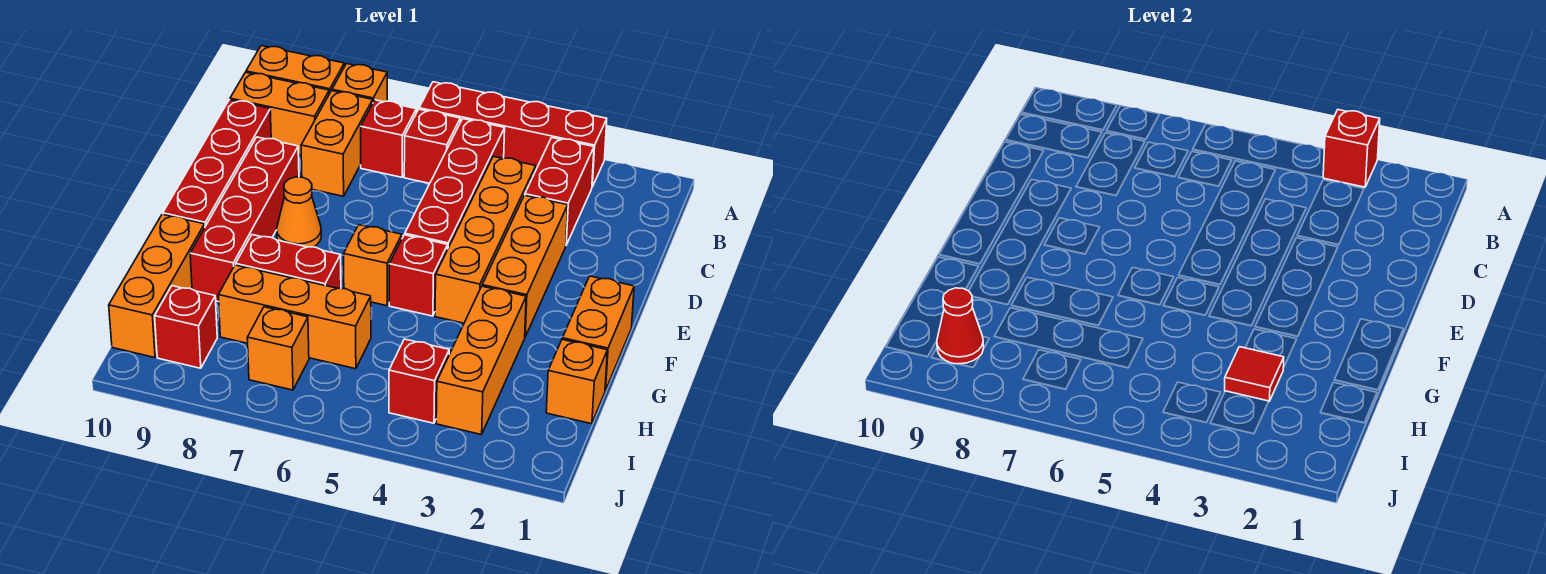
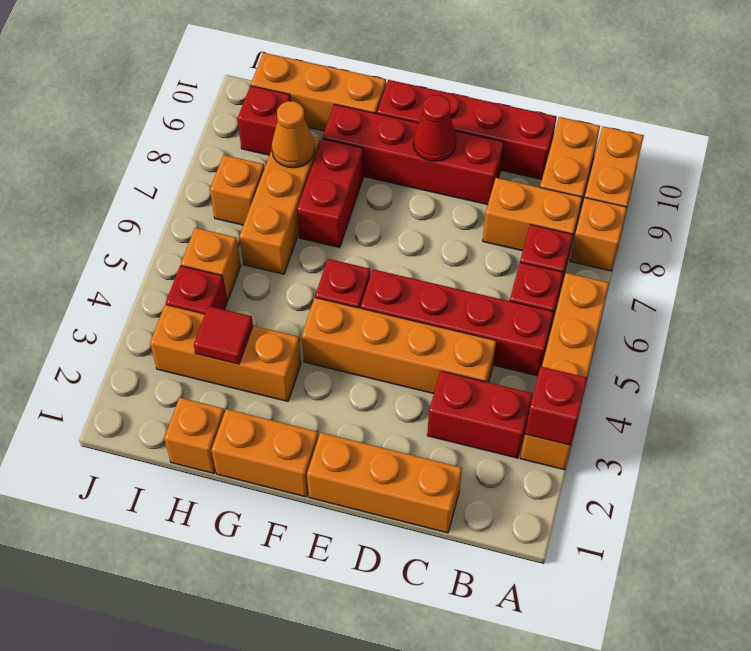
red brick A3:A6 level 1 -> orange brick A3:A6 level 1
orange brick D3:F3 level 1 -> orange brick C1:E1 level 1
orange cone E8 level 1 -> orange cone H8 level 2
orange brick F6 level 1 -> orange brick I5 level 1
red cone I9 level 2 -> red cone E9 level 2

